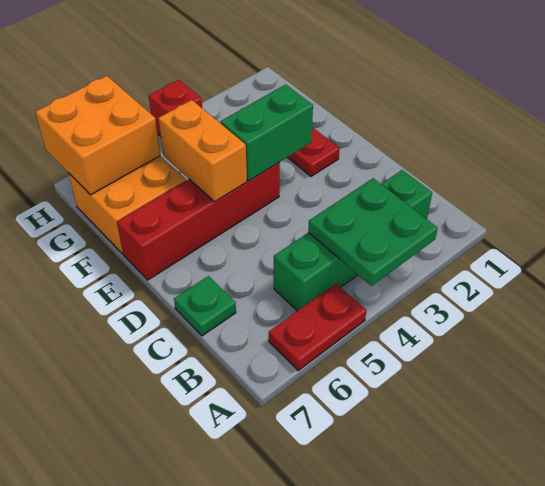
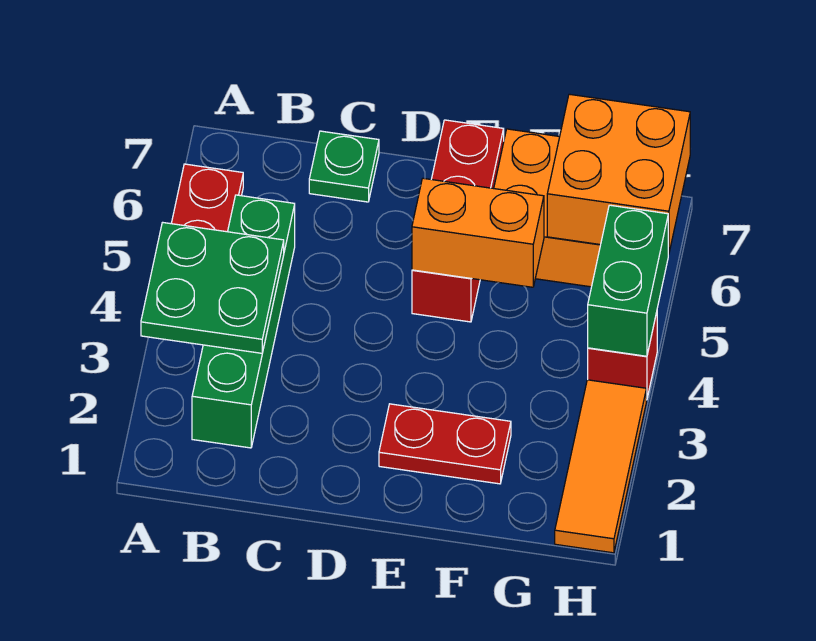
green brick E3:E4 level 2 -> green brick H4:H5 level 2
red brick E4:E7 level 1 -> red brick E5:E7 level 1
none -> orange tile H1:H3 level 1

